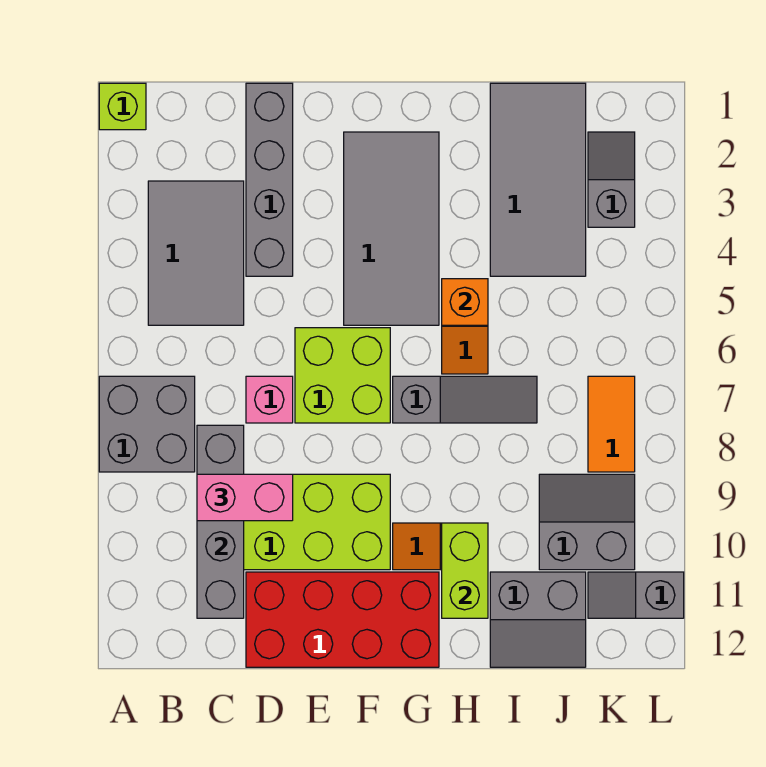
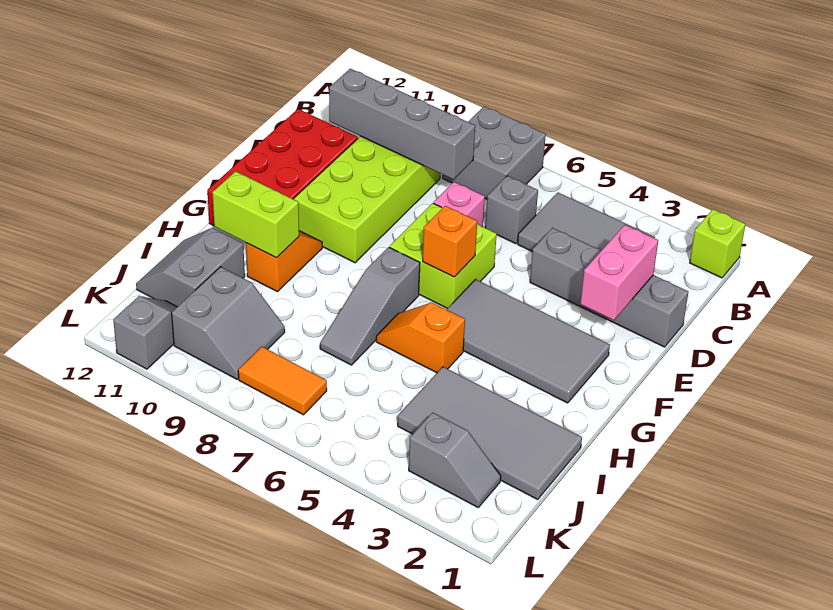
none -> grey brick C6 level 1
pink brick C9:D9 level 3 -> pink brick D2:E2 level 2
orange brick H5 level 2 -> orange brick F6 level 2

